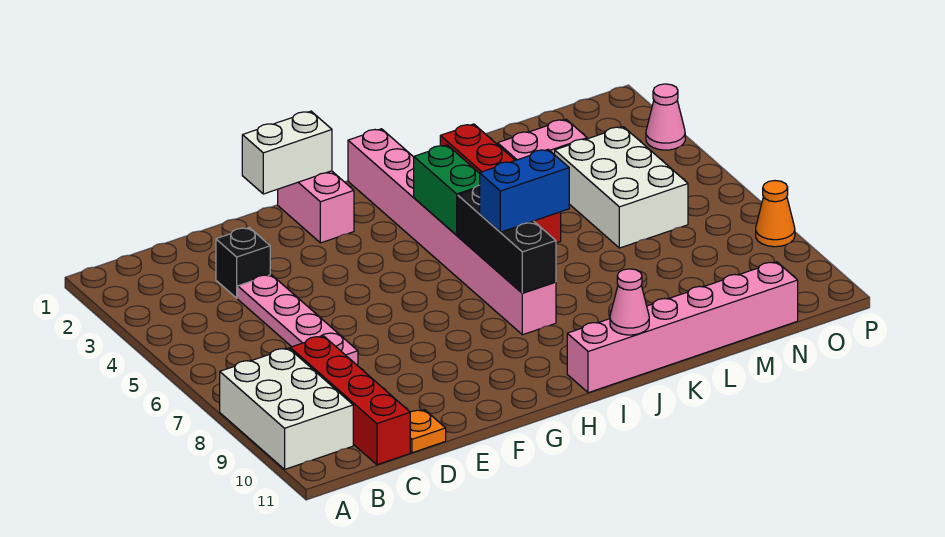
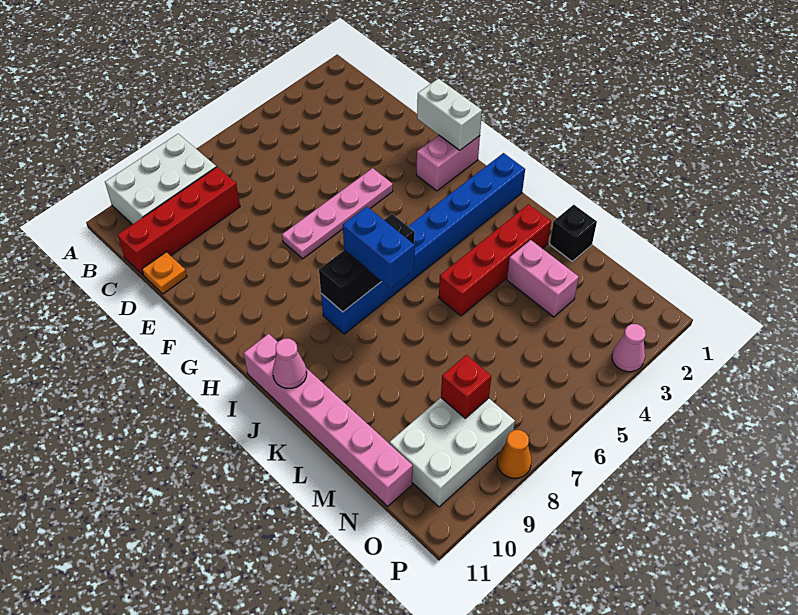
black brick D3 level 1 -> black brick L1 level 1
pink plate D4:D7 level 1 -> pink plate F4:F7 level 1
pink brick I1:I8 level 1 -> blue brick I1:I8 level 1
green brick I4:I5 level 2 -> none
white brick M4:N6 level 1 -> white brick N8:O10 level 1
none -> red brick N8 level 2

